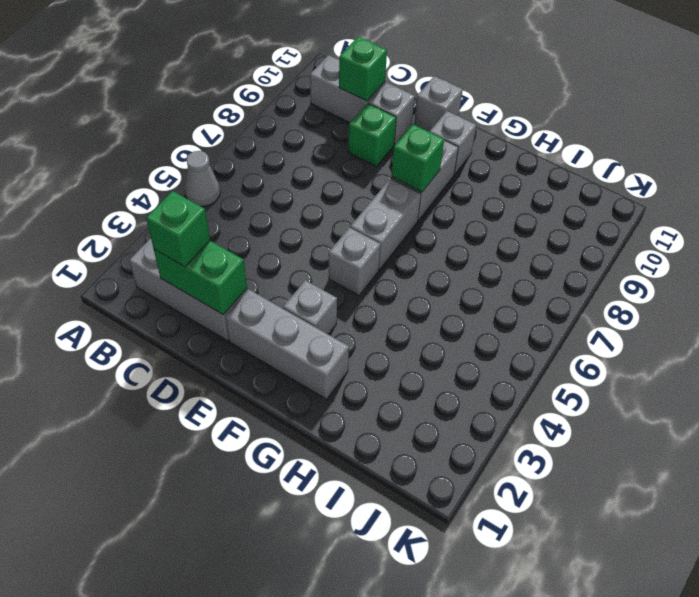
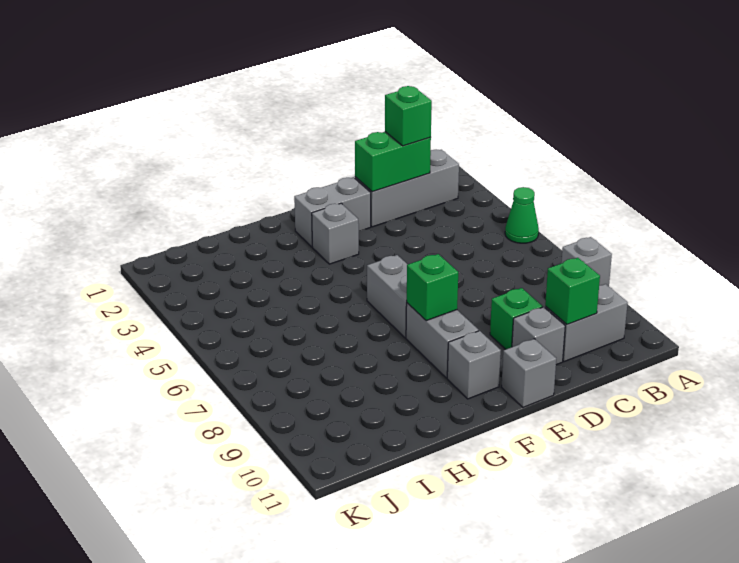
grey cone A5 level 1 -> green cone A5 level 1
grey brick E2:G2 level 1 -> grey brick E2:F2 level 1
grey brick F5 level 1 -> grey brick A8 level 1

